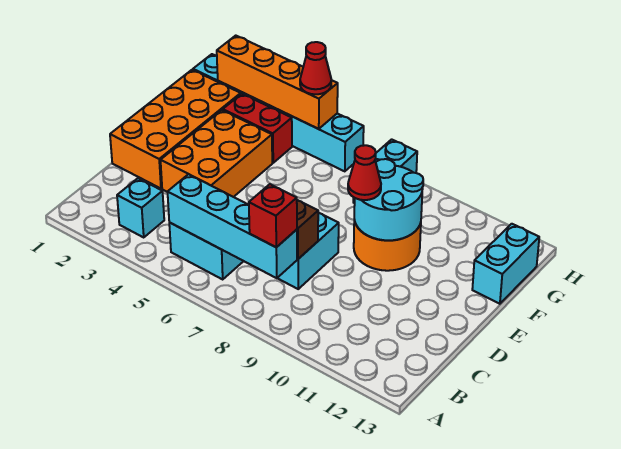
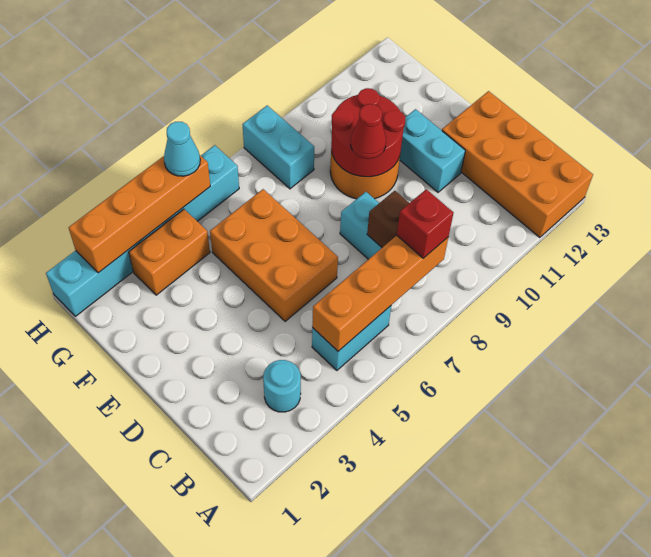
cyan brick B3 level 1 -> cyan round brick B3 level 1
cyan brick B5:B8 level 2 -> orange brick B5:B8 level 2
orange brick D1:G2 level 1 -> orange brick A12:D13 level 1
orange brick D3:F4 level 1 -> orange brick D5:F6 level 1
cyan round brick E9:F10 level 2 -> red round brick E9:F10 level 2
cyan brick F13:G13 level 1 -> cyan brick D11:E11 level 1
red brick G3:G4 level 1 -> orange brick G3:G4 level 1
red cone H5 level 3 -> cyan cone H5 level 3

